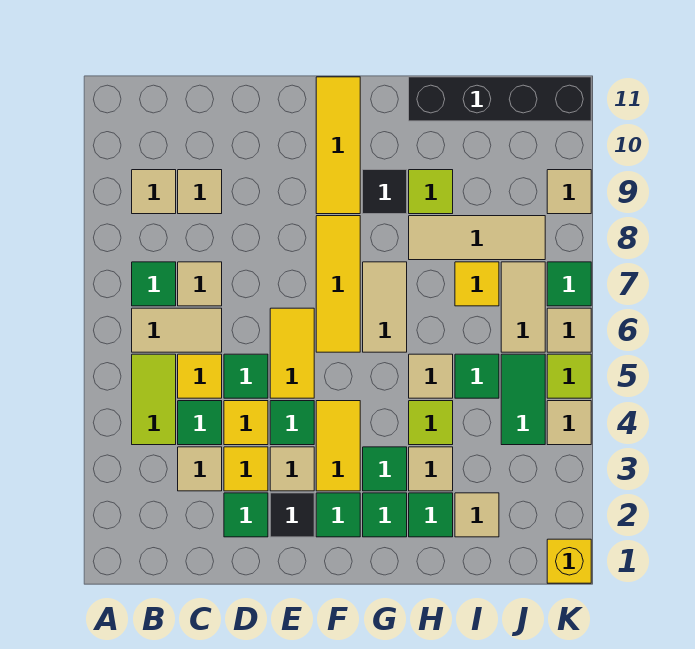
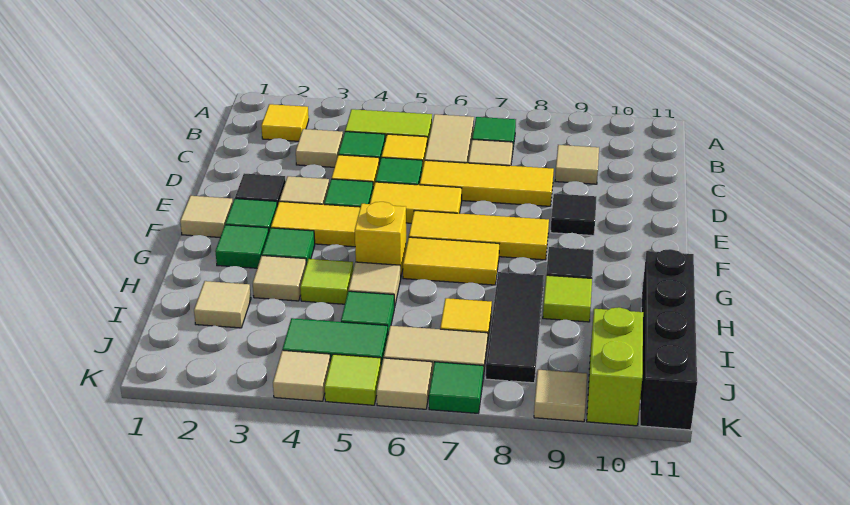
tan tile B9 level 1 -> tan tile F1 level 1
green tile D2 level 1 -> none
yellow tile D3 level 1 -> yellow tile B2 level 1
none -> black tile E9 level 1
yellow tile F9:F11 level 1 -> yellow tile D6:D8 level 1
tan tile G6:G7 level 1 -> yellow tile G6:G7 level 1
green tile H2 level 1 -> none
tan tile H8:J8 level 1 -> black tile H8:J8 level 1
none -> lime brick J10:K10 level 1
yellow brick K1 level 1 -> yellow brick G5 level 1

